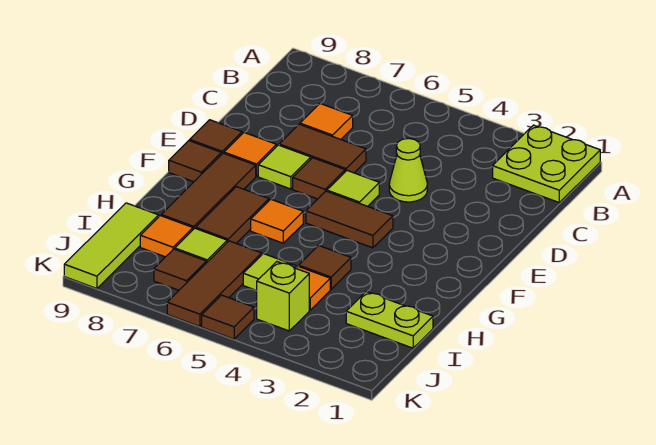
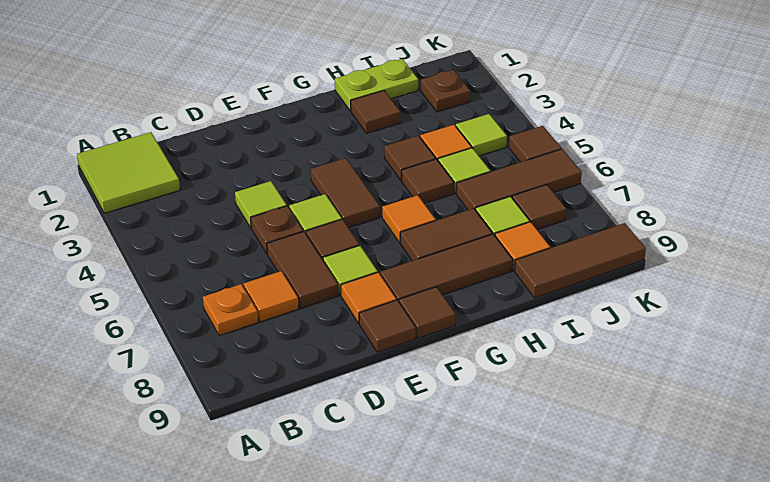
lime plate A1:B2 level 1 -> lime tile A1:B2 level 1
none -> orange plate B7 level 1
lime cone D4 level 1 -> lime tile D4 level 1
none -> brown plate D5 level 1
none -> brown tile H2 level 1
none -> brown tile H5 level 1
lime plate I1:I2 level 1 -> lime plate H1:I1 level 1
lime tile I9:K9 level 1 -> brown tile I9:K9 level 1
none -> brown plate J2 level 1
lime brick J4 level 1 -> lime tile J4 level 1

